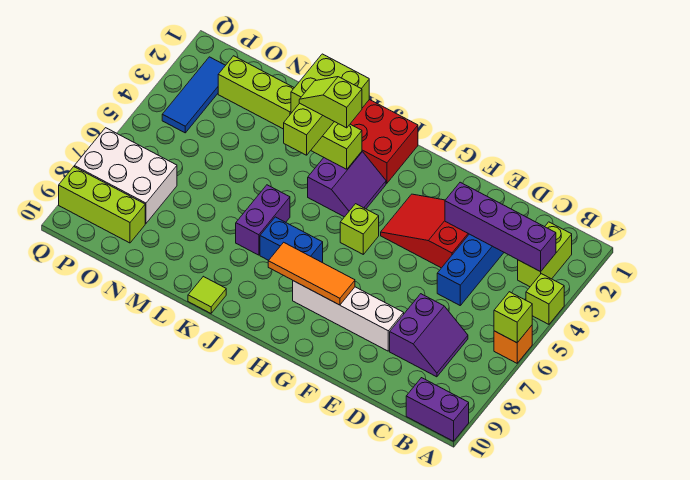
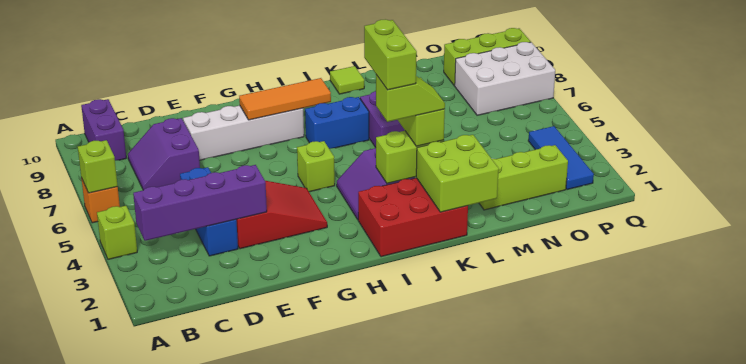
purple brick A10:B10 level 1 -> purple brick B9:B10 level 1
lime brick B2:B3 level 1 -> lime brick J3:J4 level 5

